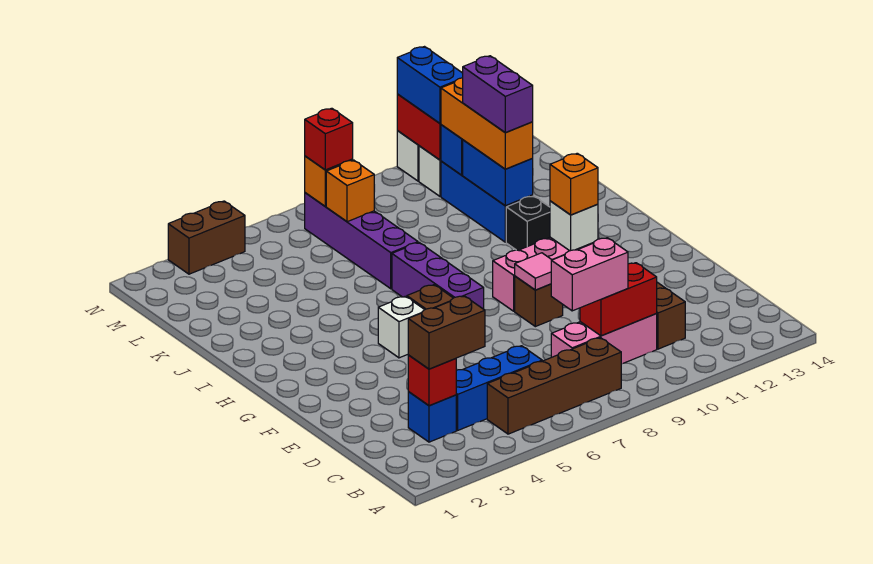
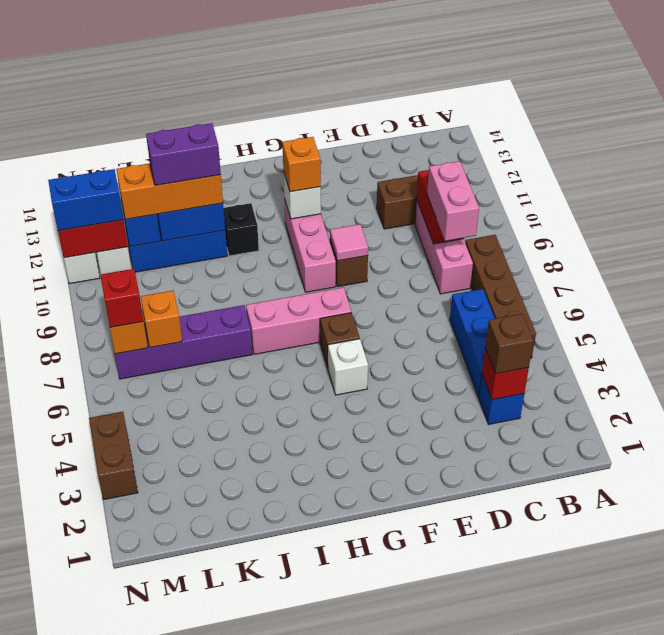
brown brick C3:C4 level 3 -> brown brick C3 level 3
purple brick G7:I7 level 1 -> pink brick G7:I7 level 1

